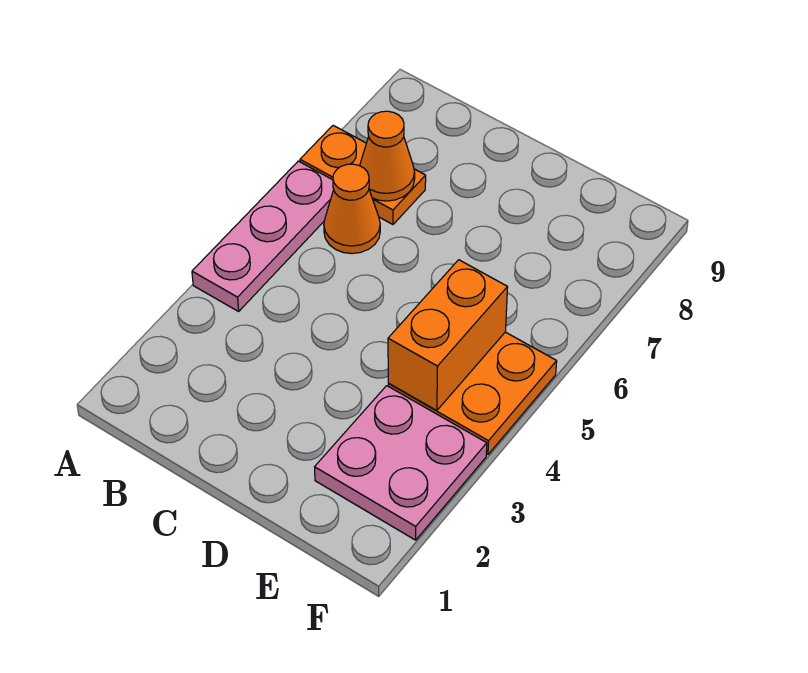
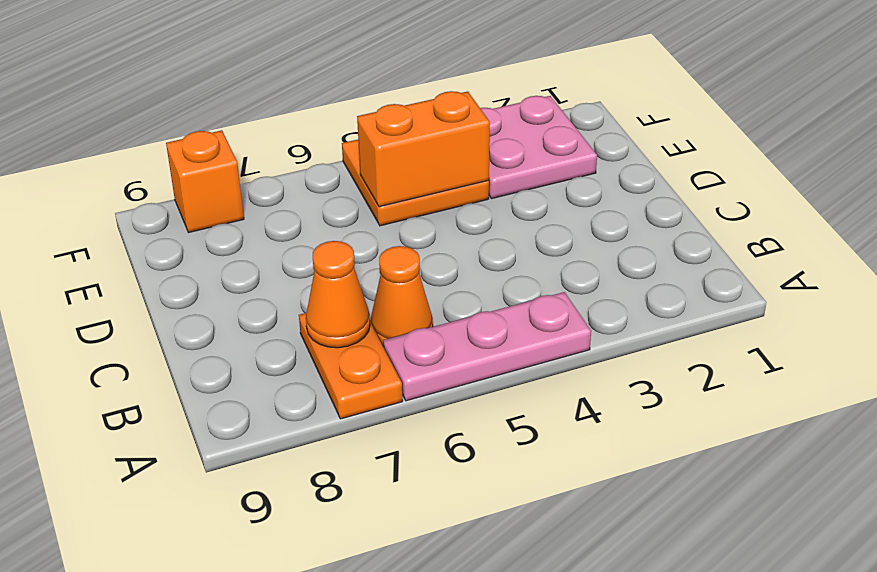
none -> orange brick F8 level 1

